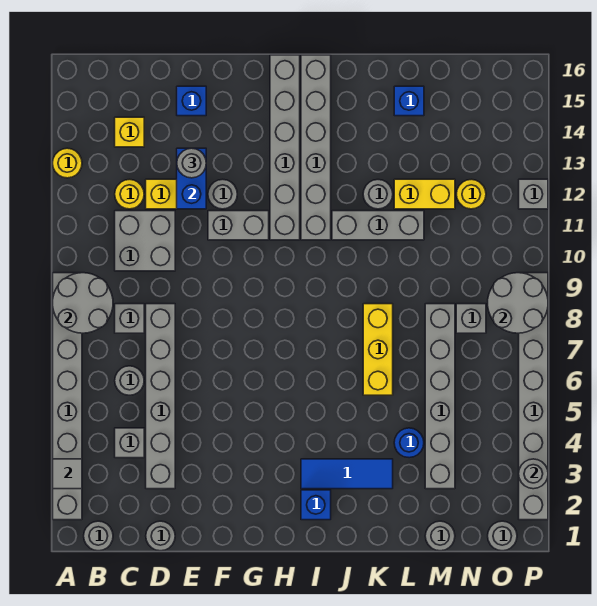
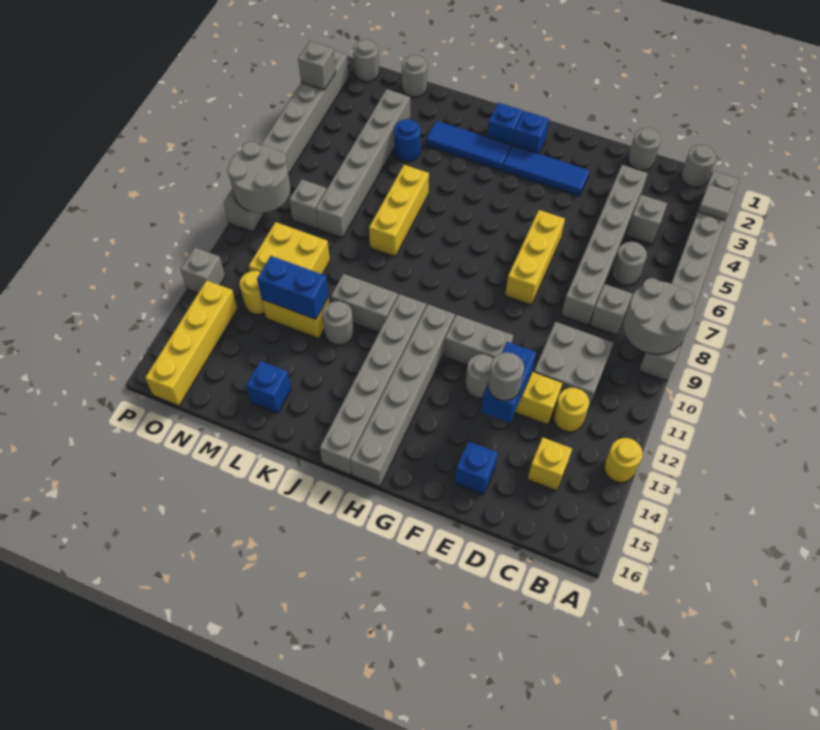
none -> blue tile F3:H3 level 1
none -> yellow brick F6:F8 level 1
none -> blue brick H2 level 1
grey brick J11:L11 level 1 -> grey brick J11:K11 level 1
none -> blue brick L12:M12 level 2
none -> yellow brick M10:N11 level 1
none -> yellow brick O13:O16 level 1
grey round brick P3 level 2 -> grey brick P3 level 2

